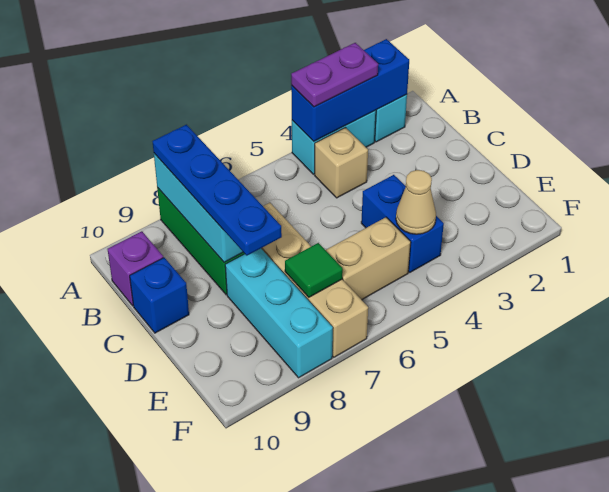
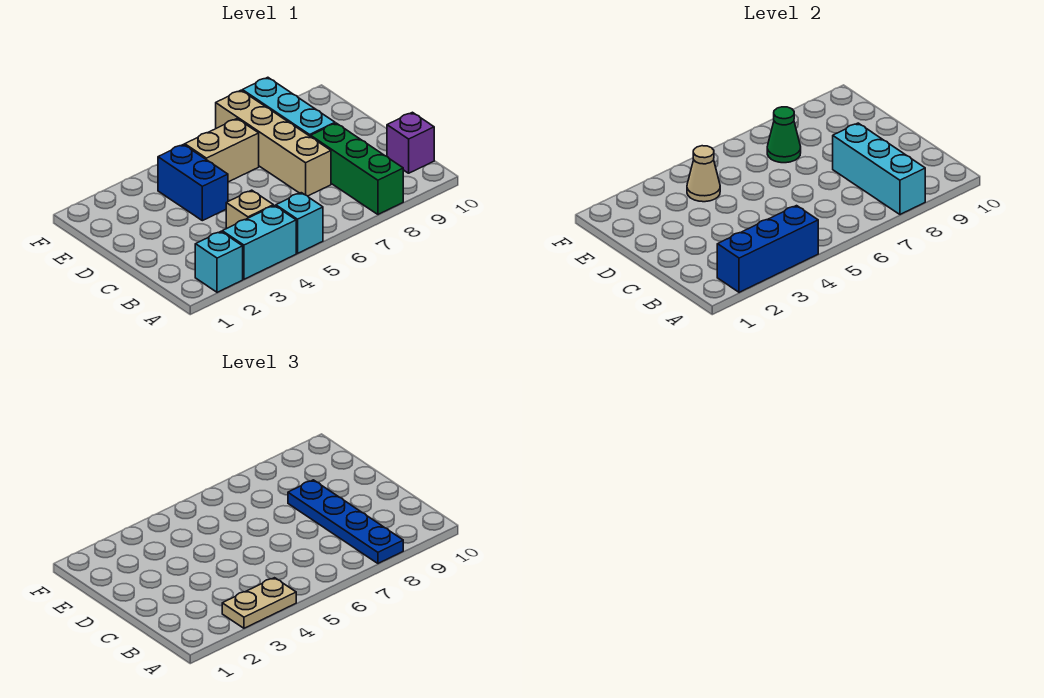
purple plate A3:A4 level 3 -> tan plate A3:A4 level 3
none -> cyan brick A5 level 1
blue brick C10 level 1 -> none
green tile E7 level 2 -> green cone E7 level 2

